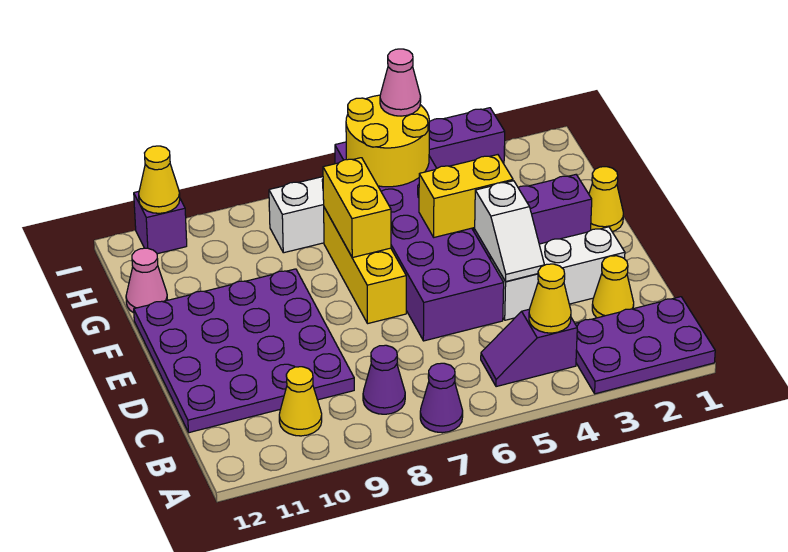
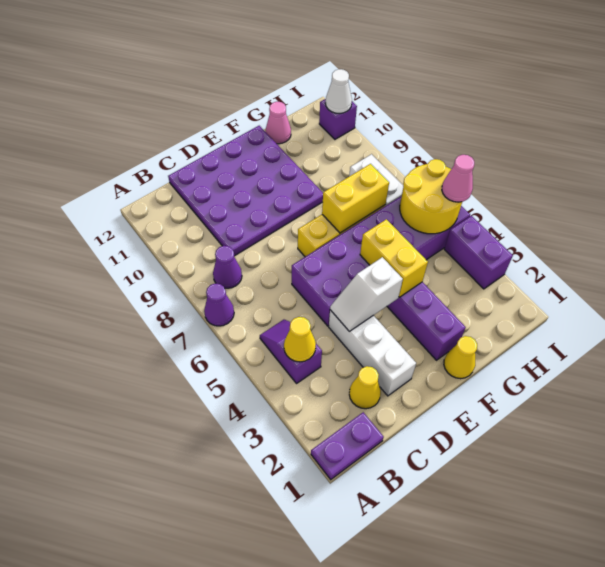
purple plate A1:B3 level 1 -> purple plate A1:B1 level 1
yellow cone B10 level 1 -> none
yellow cone I11 level 2 -> white cone I11 level 2

